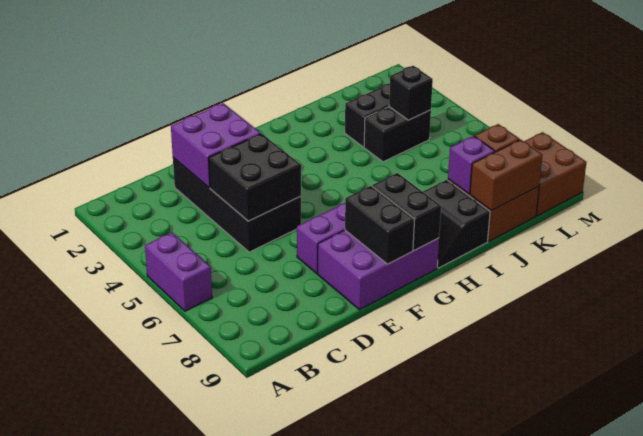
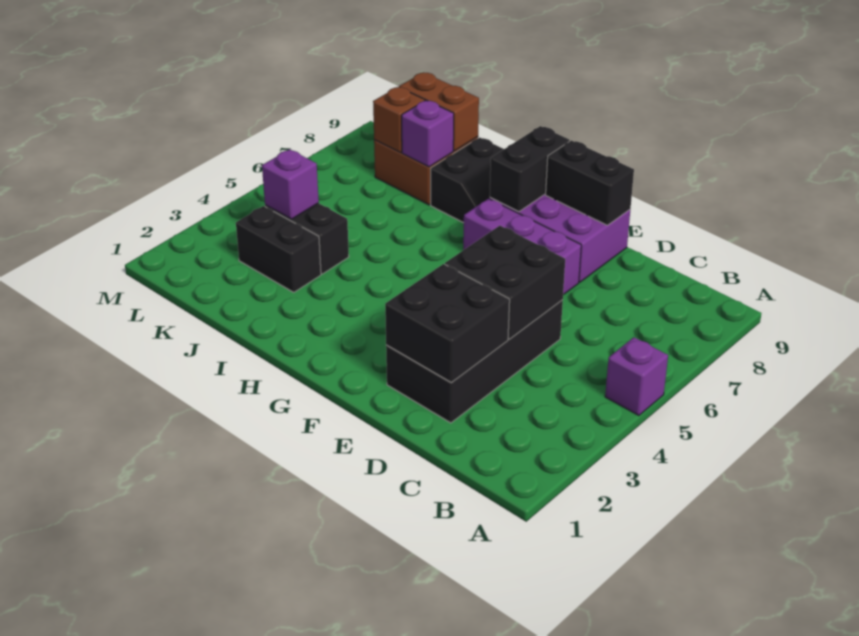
purple brick A5:A6 level 1 -> purple brick A5 level 1
purple brick D2:E3 level 2 -> black brick D2:E3 level 2
black brick F8:F9 level 2 -> black brick E9:F9 level 2
black brick K4 level 2 -> purple brick K4 level 2
brown brick L8:M9 level 1 -> none

